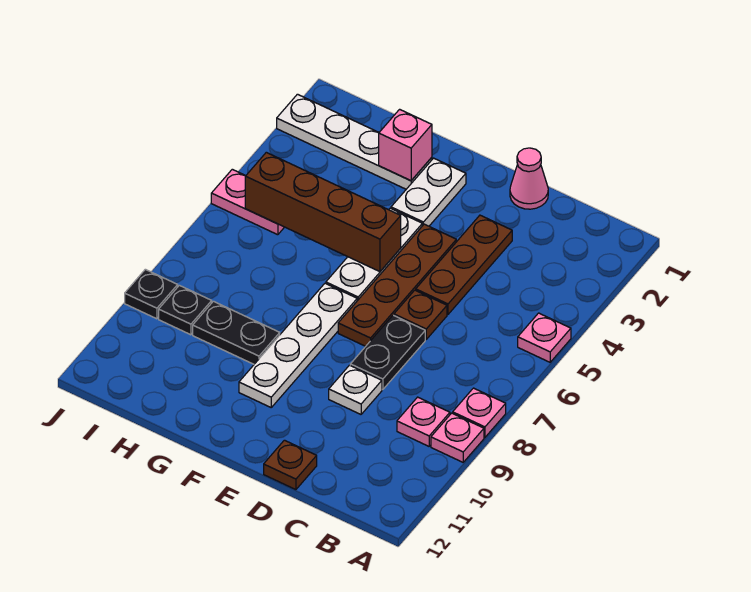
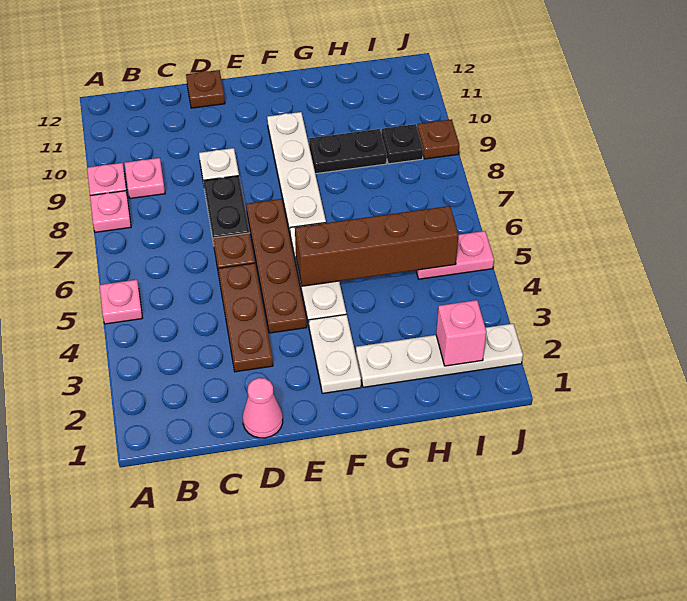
pink brick G2 level 2 -> pink brick I2 level 2
black plate J9 level 1 -> brown plate J9 level 1

